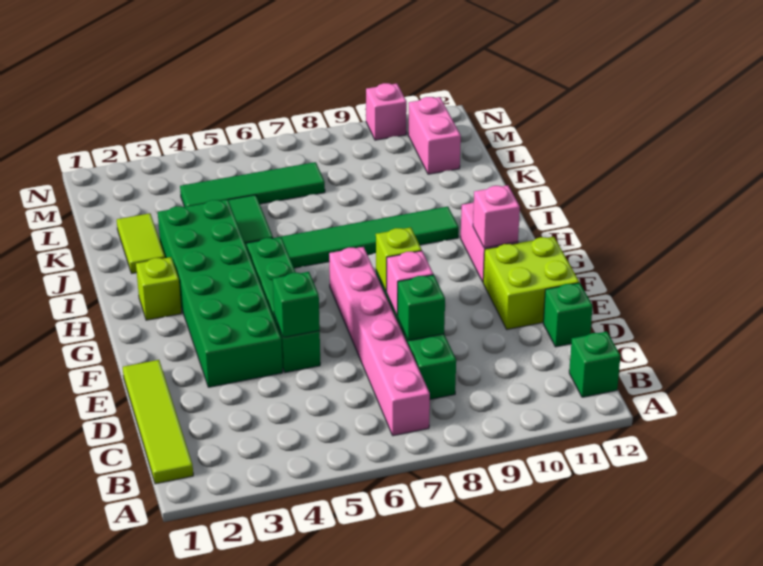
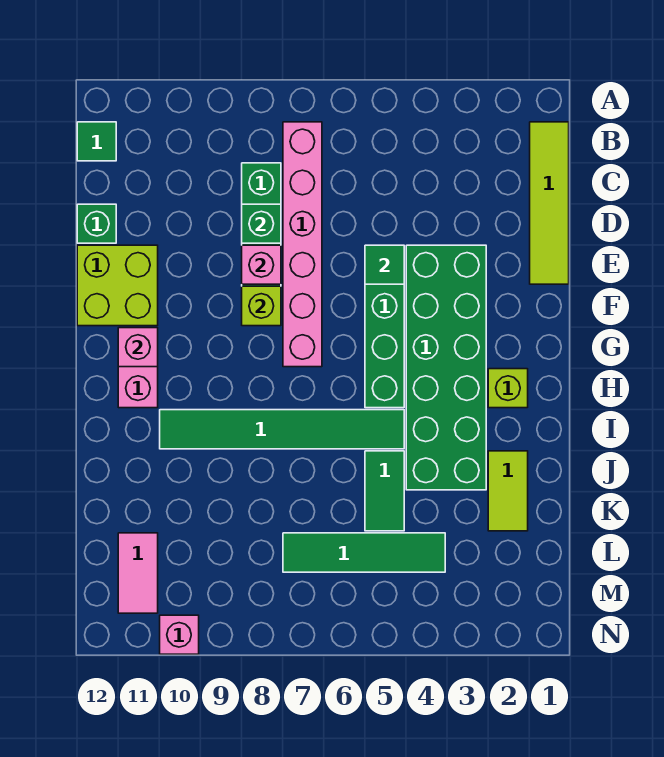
green brick B12 level 1 -> green tile B12 level 1
green brick E5 level 2 -> green tile E5 level 2
pink brick L11:M11 level 1 -> pink tile L11:M11 level 1

